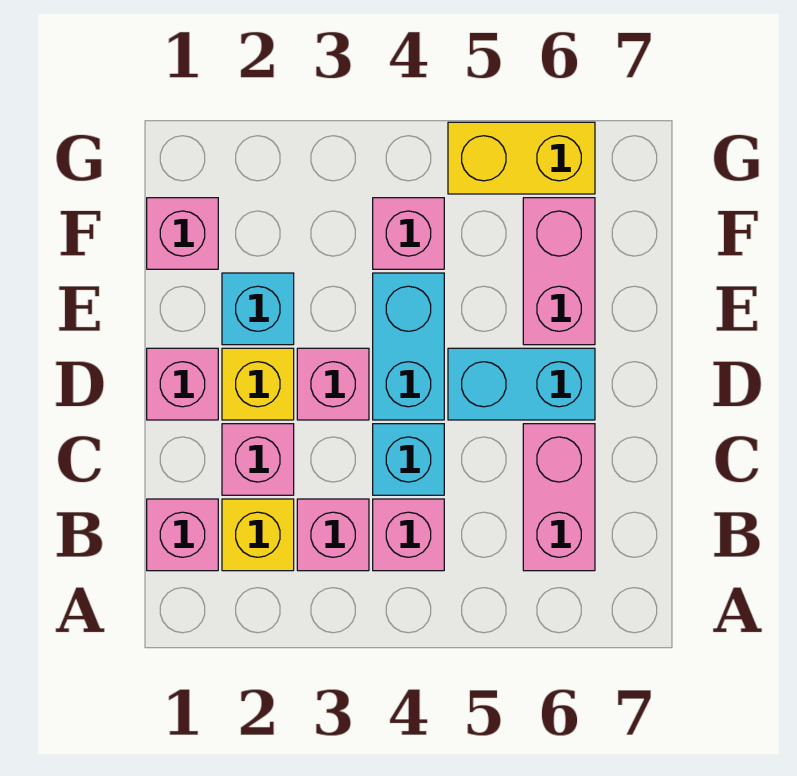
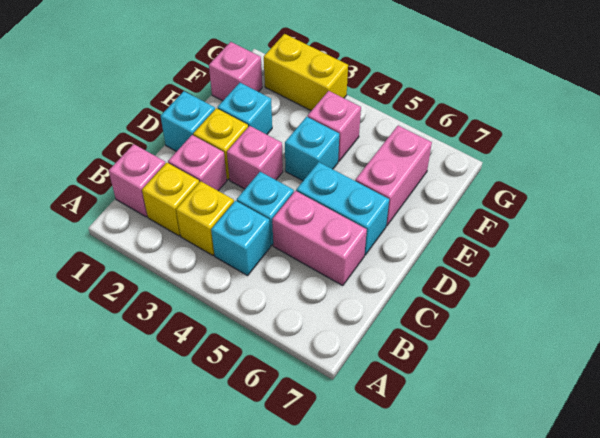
pink brick B3 level 1 -> yellow brick B3 level 1
pink brick B4 level 1 -> cyan brick B4 level 1
pink brick B6:C6 level 1 -> pink brick C5:C6 level 1
pink brick D1 level 1 -> cyan brick D1 level 1
cyan brick D4:E4 level 1 -> cyan brick E4 level 1
yellow brick G5:G6 level 1 -> yellow brick G2:G3 level 1

